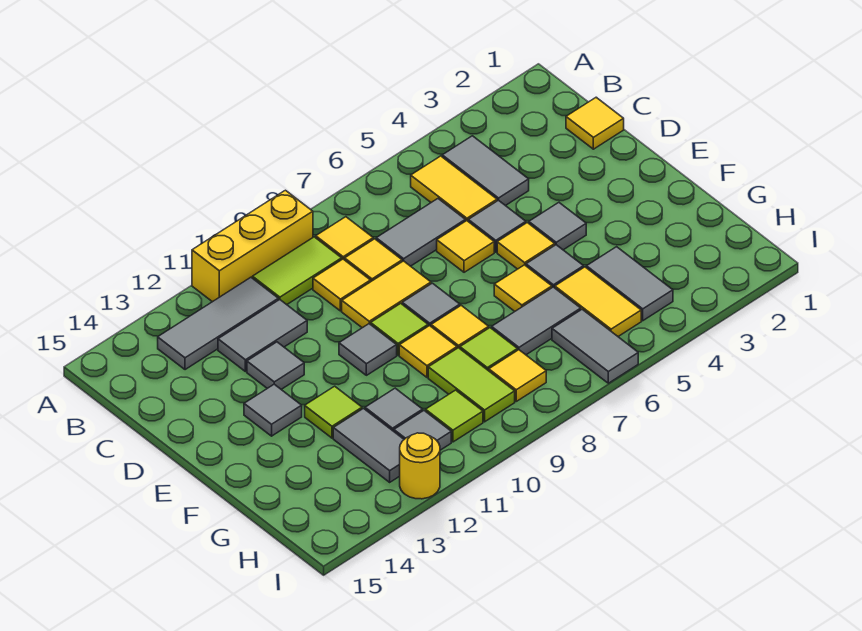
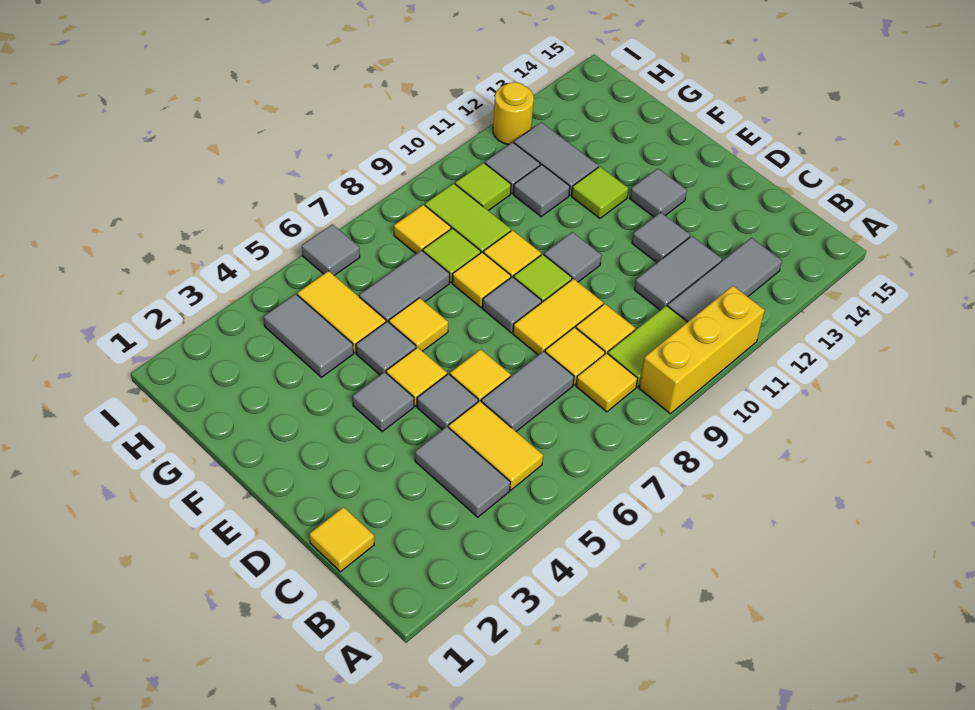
grey tile H6:I6 level 1 -> grey tile I6 level 1

